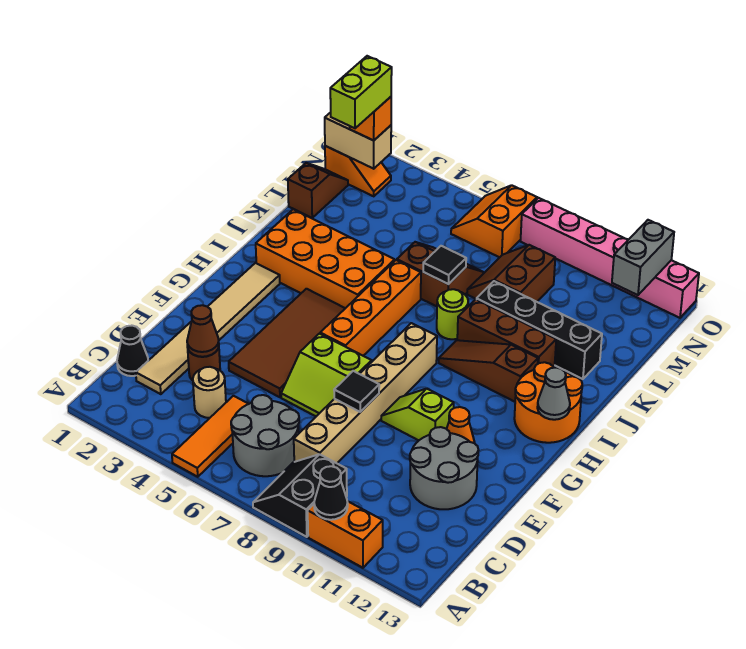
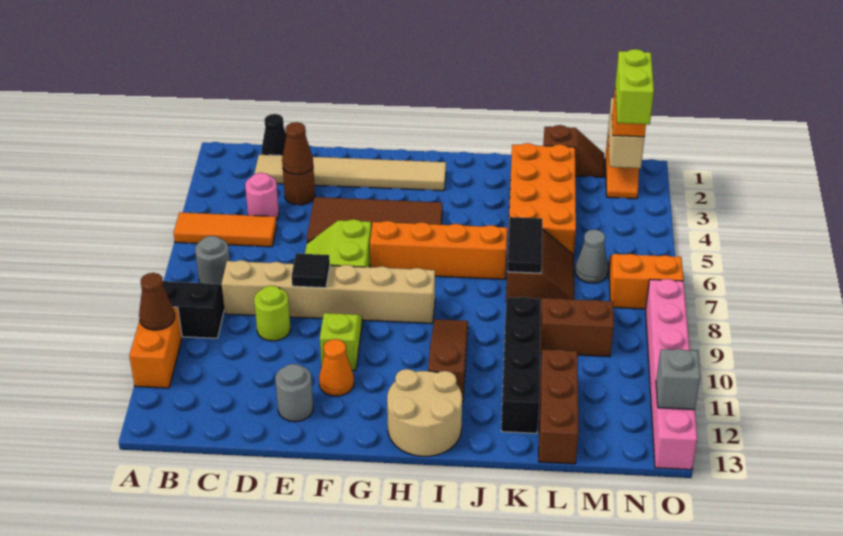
black cone A10 level 2 -> brown cone A10 level 2
grey round brick B6:C7 level 1 -> grey round brick B7 level 1
tan round brick C4 level 1 -> pink round brick C4 level 1
grey round brick D11:E12 level 1 -> grey round brick E12 level 1
orange round brick H12:I13 level 1 -> tan round brick H12:I13 level 1
grey cone H13 level 2 -> grey cone M6 level 1
orange brick I2:J5 level 1 -> orange brick K2:L5 level 1
lime round brick J8 level 1 -> lime round brick D9 level 1
brown brick J9:J11 level 1 -> brown brick L11:L13 level 1
black tile K7 level 2 -> black tile K6:K7 level 2
lime brick M2:N2 level 4 -> lime brick N2:N3 level 4
grey brick N12:O12 level 2 -> grey brick O12 level 2

